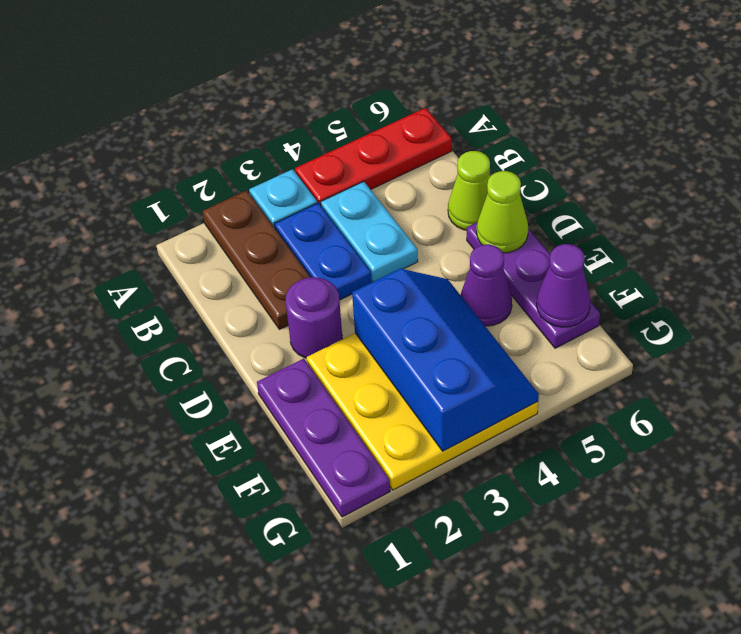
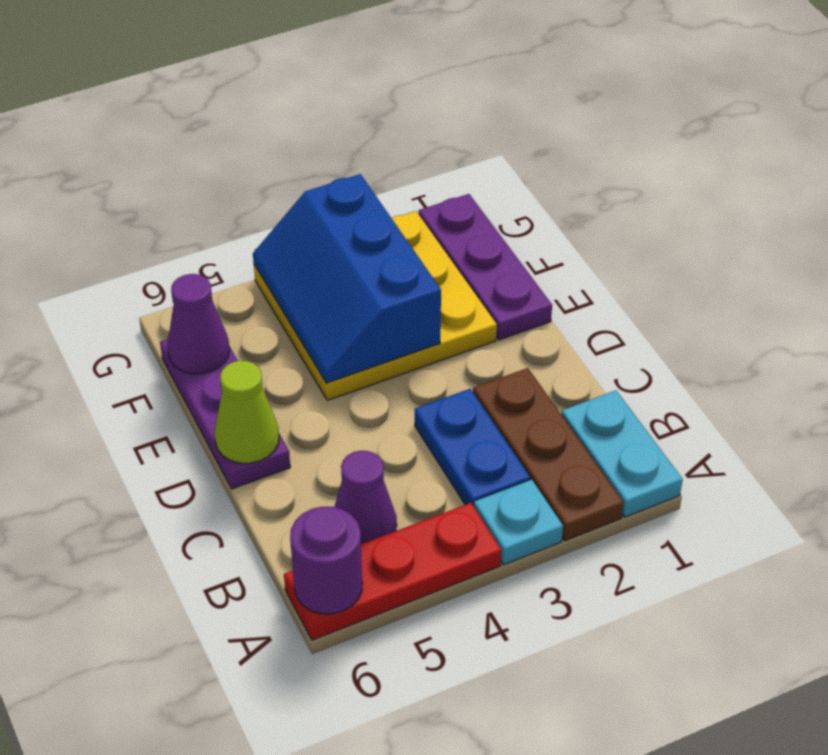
cyan plate B4:C4 level 1 -> cyan plate A1:B1 level 1
lime cone C6 level 1 -> none
purple round brick D2 level 1 -> purple round brick A6 level 2
purple cone E5 level 1 -> purple cone B5 level 1

